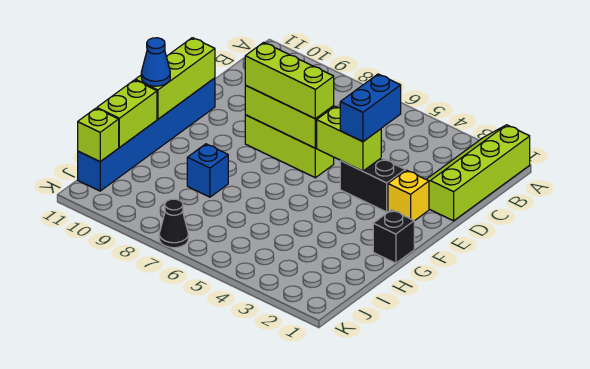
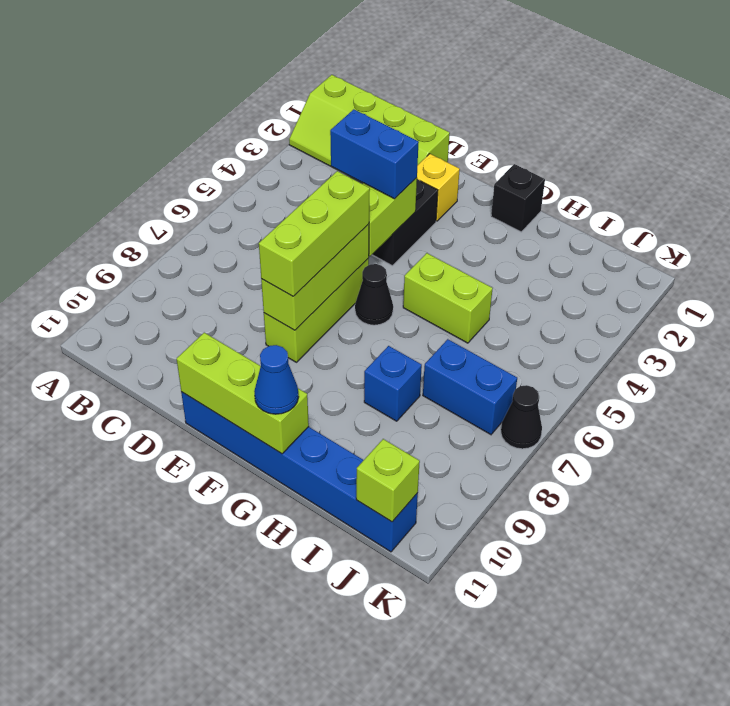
none -> black cone F6 level 1
lime brick H11:I11 level 2 -> lime brick G5:H5 level 1
none -> blue brick I7:J7 level 1

